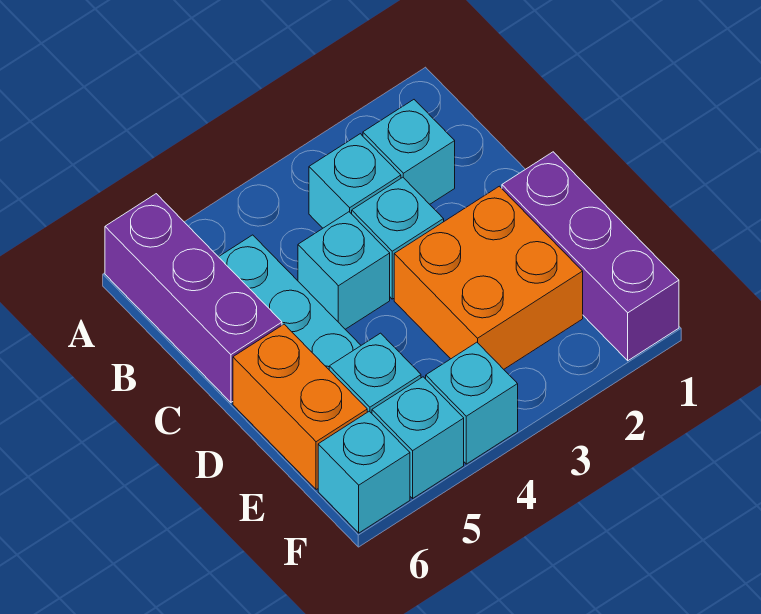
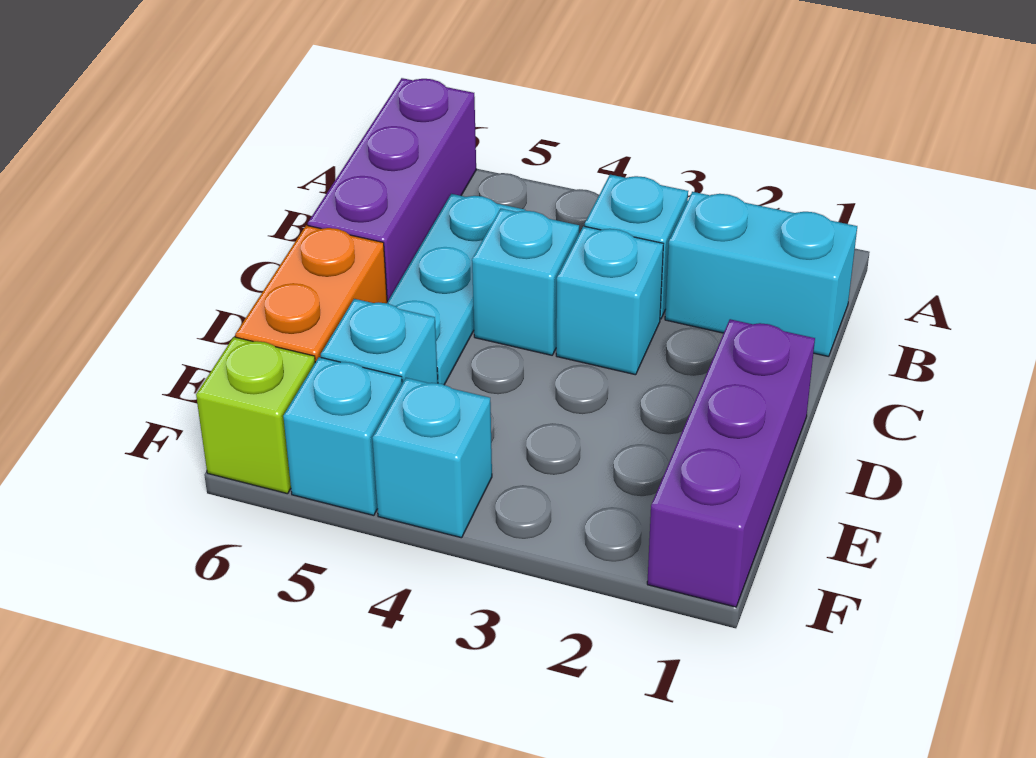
cyan brick B2 level 1 -> cyan brick B1:B2 level 1
orange brick D2:E3 level 1 -> none
cyan brick F6 level 1 -> lime brick F6 level 1

